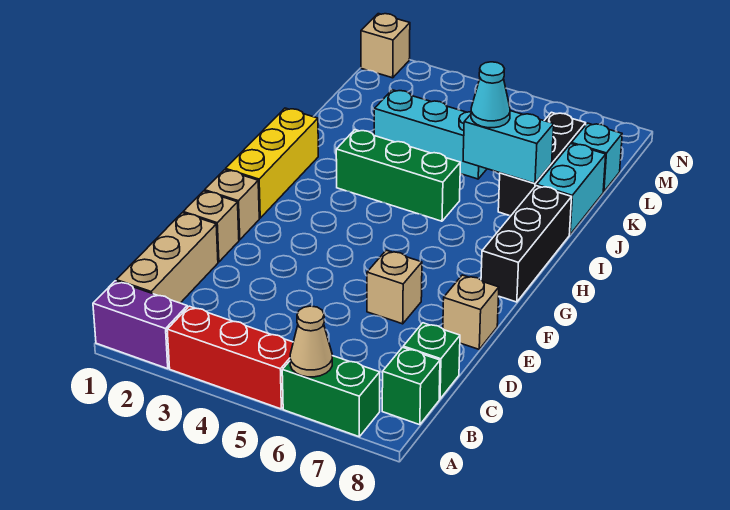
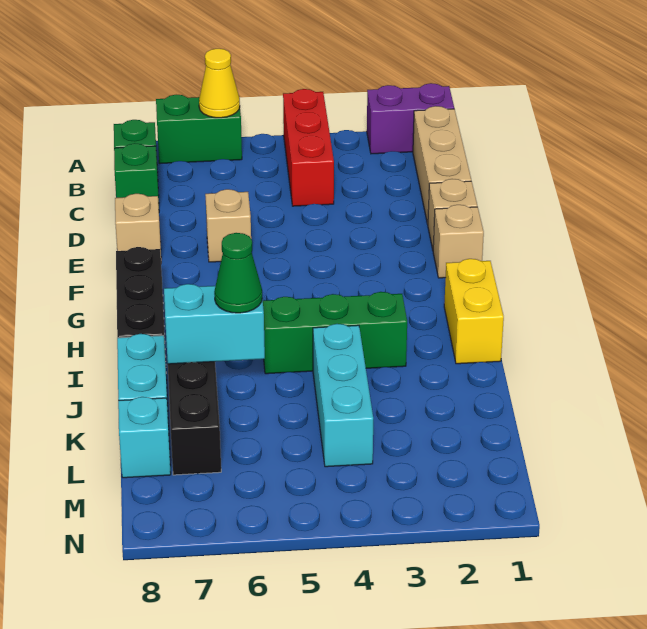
red brick A3:A5 level 1 -> red brick A4:C4 level 1
tan cone A6 level 2 -> yellow cone A6 level 2
yellow brick G1:I1 level 1 -> yellow brick H1:I1 level 1
cyan cone J6 level 3 -> green cone J6 level 3
cyan brick K3:K5 level 1 -> cyan brick J4:L4 level 1
tan brick N1 level 1 -> none

